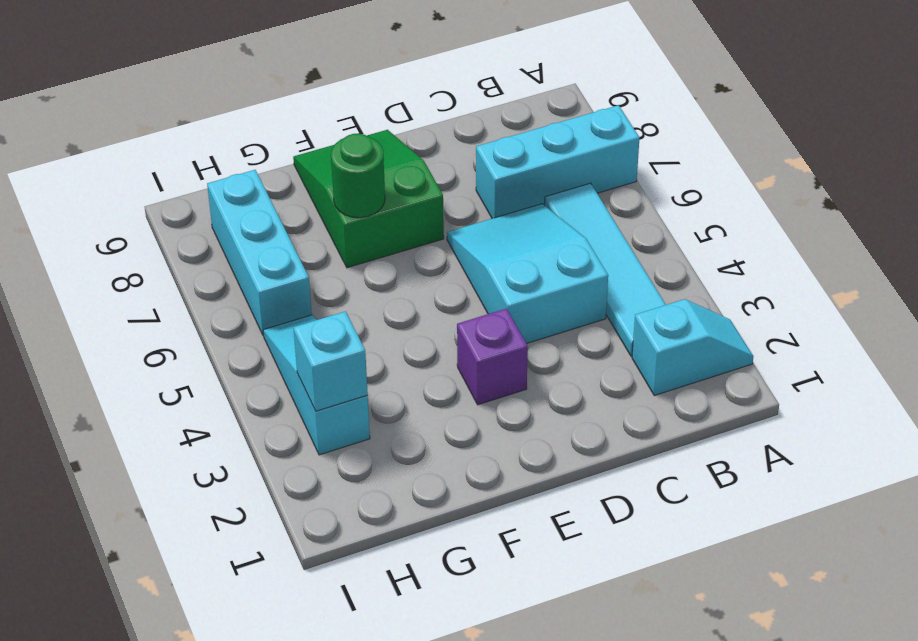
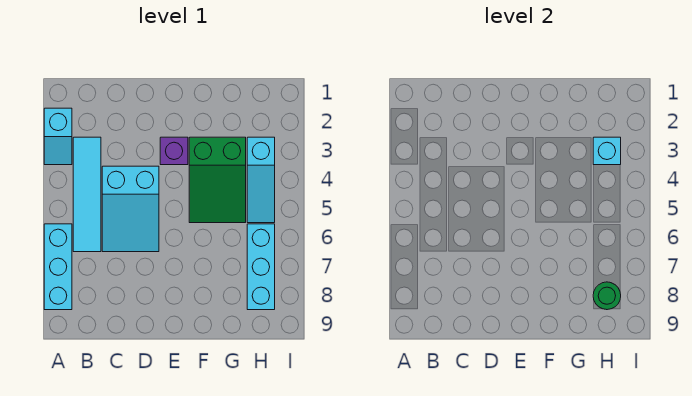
cyan slope A2:B2 level 1 top B -> cyan slope A2:A3 level 1 top 2
cyan brick A7:C7 level 1 -> cyan brick A6:A8 level 1
green slope E7:F9 level 1 top 7 -> green slope F3:G5 level 1 top 3
green round brick F7 level 2 -> green round brick H8 level 2

